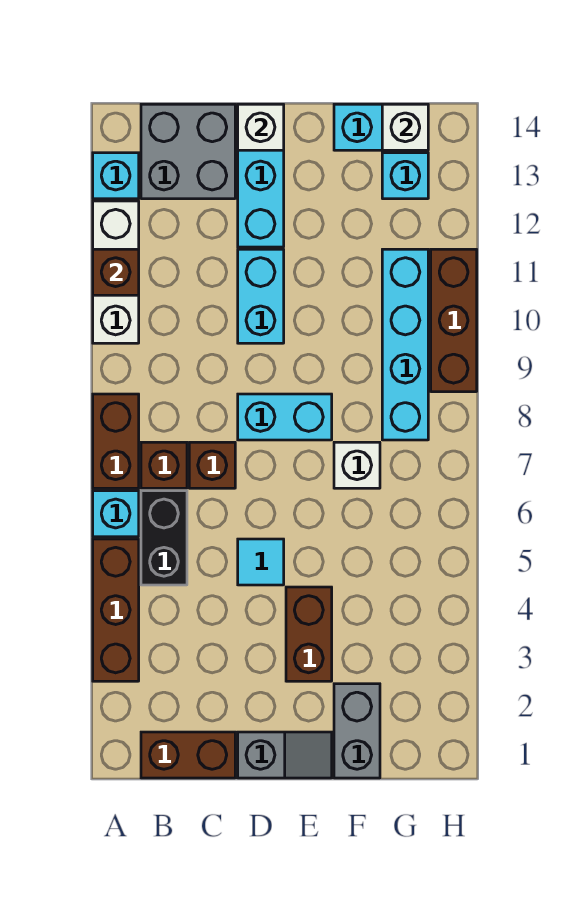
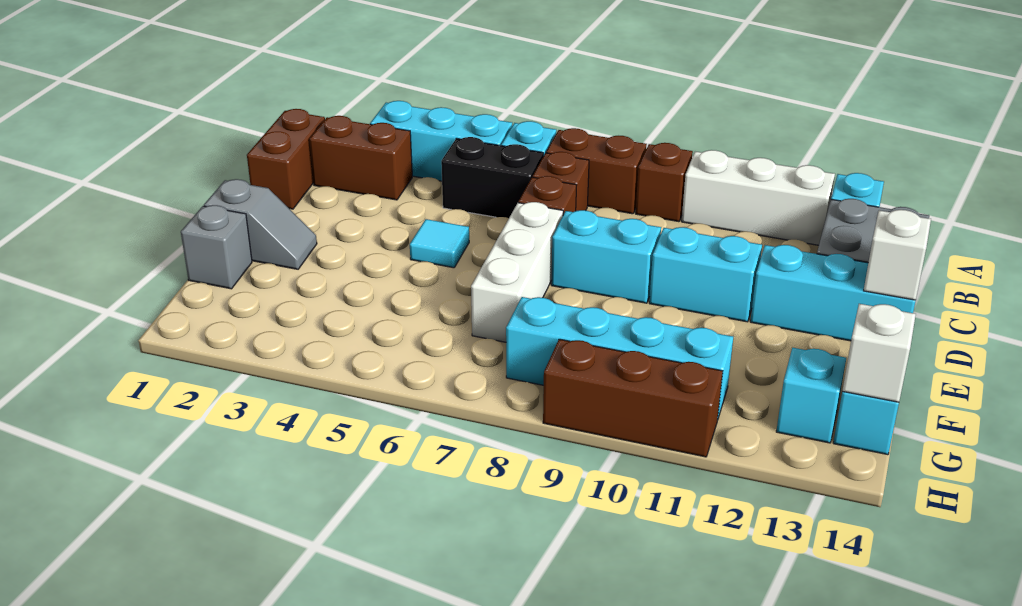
brown brick A3:A5 level 1 -> cyan brick A3:A5 level 1
brown brick A11 level 2 -> brown brick A9 level 1
grey slope D1:E1 level 1 top D -> grey slope E1:E2 level 1 top 1
cyan brick D8:E8 level 1 -> cyan brick D8:D9 level 1
brown brick E3:E4 level 1 -> brown brick B2:B3 level 1
grey brick F1:F2 level 1 -> grey brick F1 level 1
white brick F7 level 1 -> white brick D7:F7 level 1

